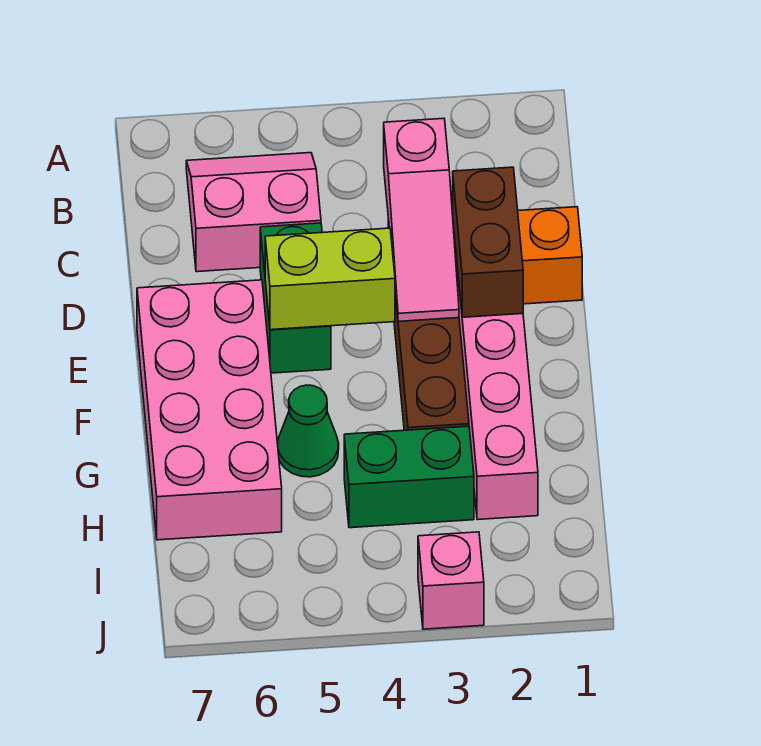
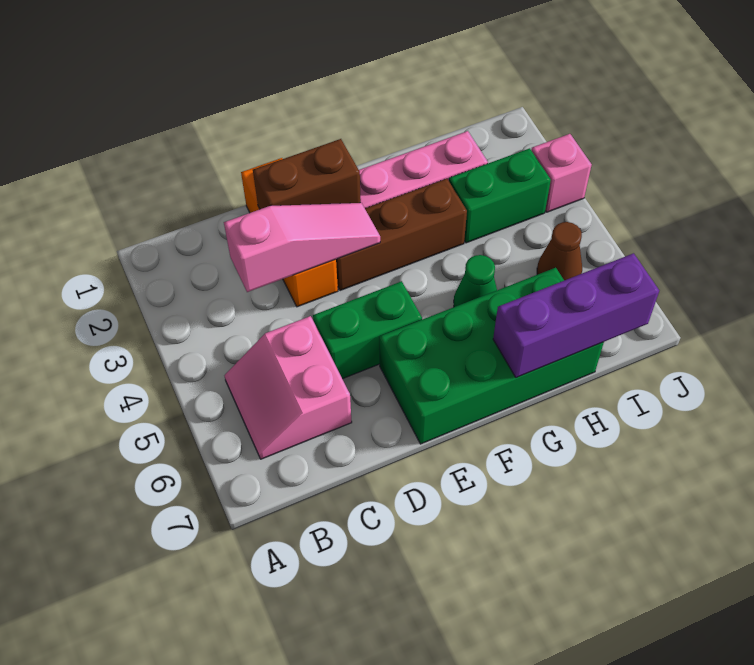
lime brick E4:E5 level 2 -> none
pink brick E6:H7 level 1 -> green brick E6:H7 level 1
none -> purple brick G7:I7 level 2
green brick H3:H4 level 1 -> green brick H3:I3 level 1
none -> brown cone I5 level 1

